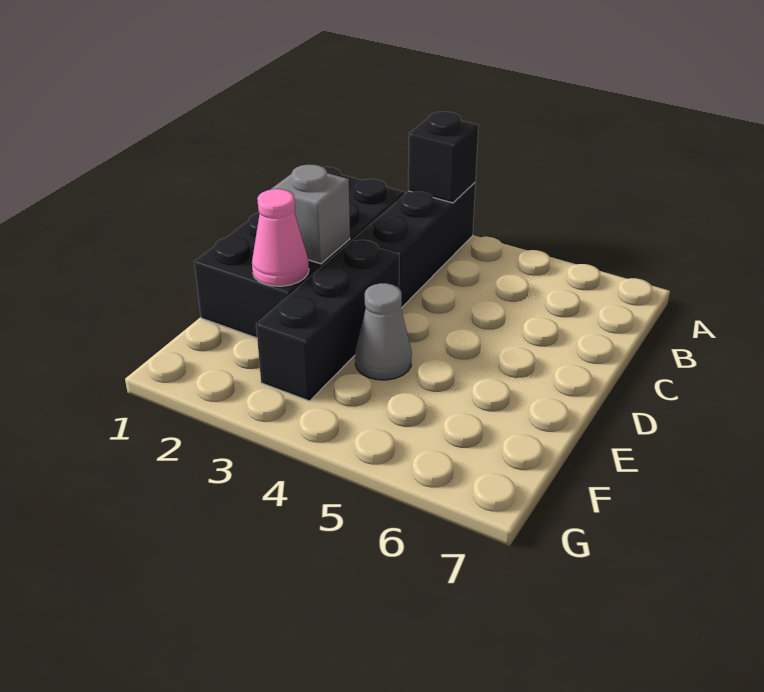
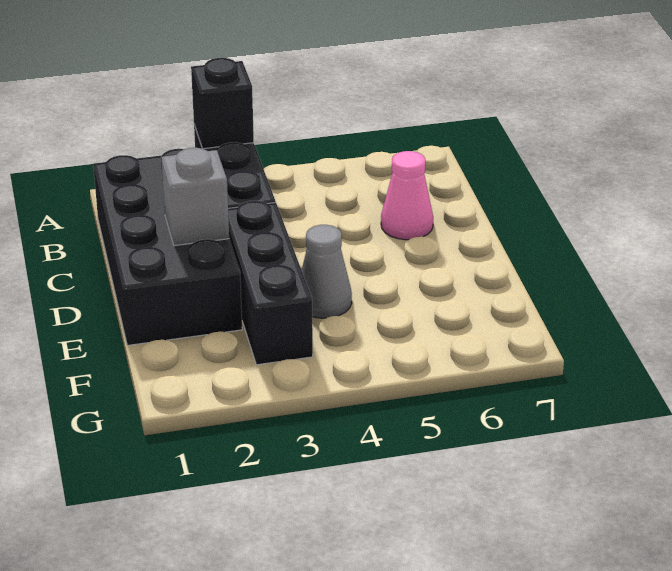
pink cone E2 level 2 -> pink cone C6 level 1

